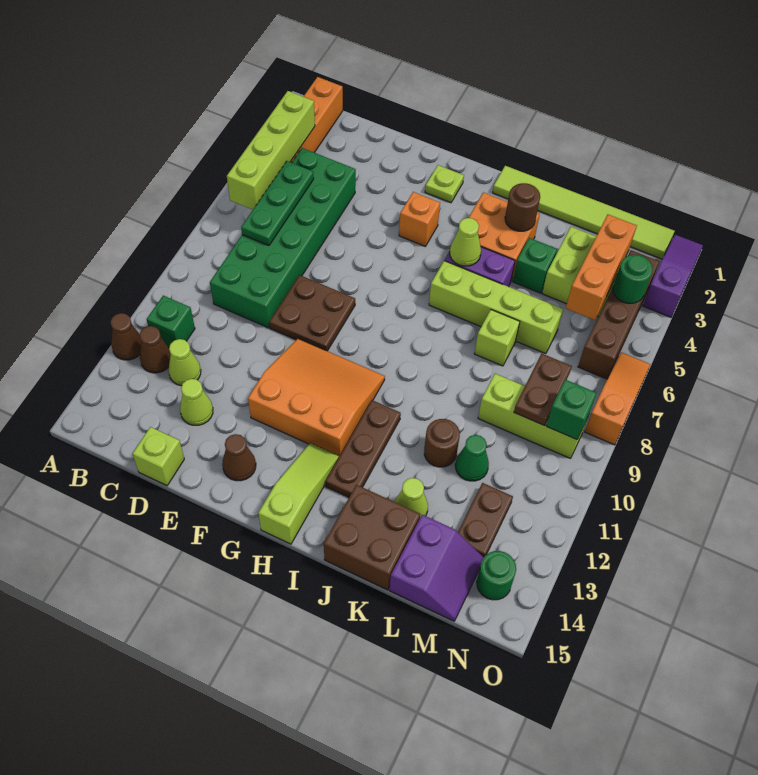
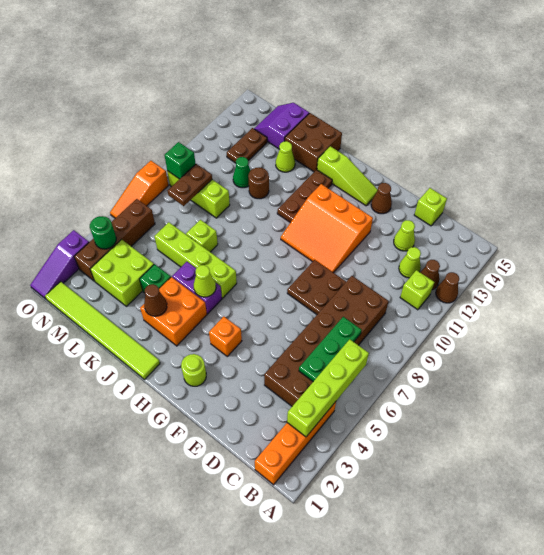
green brick B11 level 1 -> lime brick B11 level 1
green brick C4:D9 level 1 -> brown brick C4:D9 level 1
lime plate G2 level 1 -> lime round brick G2 level 1
lime slope H13:H15 level 1 top 15 -> lime slope G14:I14 level 1 top I
brown round brick J3 level 2 -> brown cone J3 level 2
orange brick M3:M5 level 2 -> none
green round brick N14 level 1 -> none

